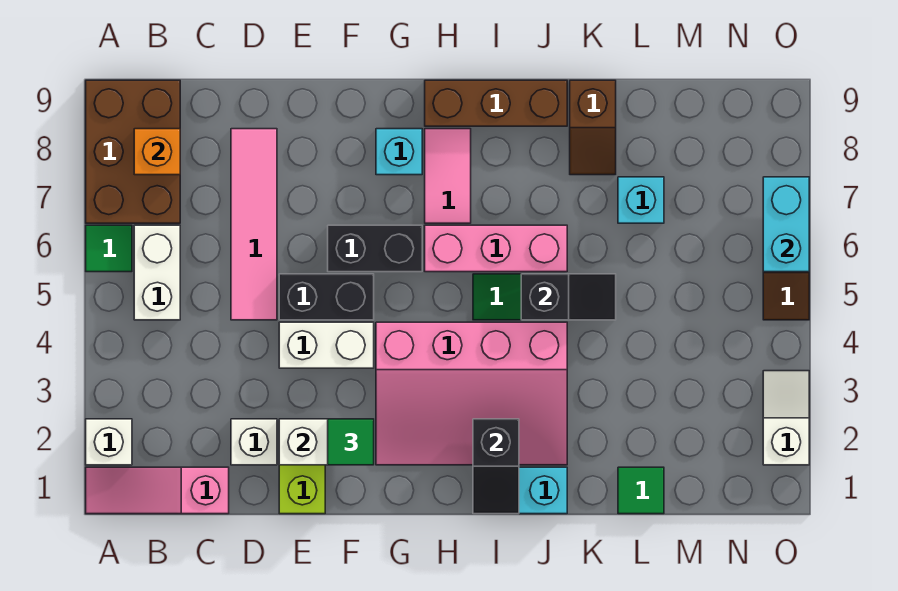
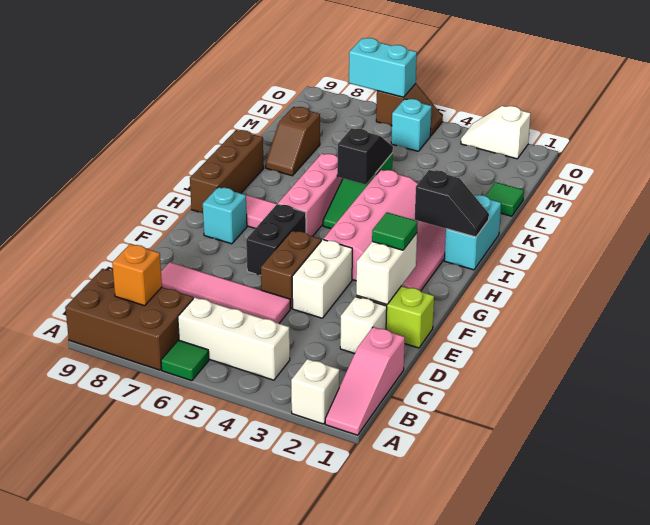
white brick B5:B6 level 1 -> white brick B4:B6 level 1
black brick E5:F5 level 1 -> brown brick E5:F5 level 1
brown slope K8:K9 level 1 top 9 -> brown slope K8:L8 level 1 top L
cyan brick L7 level 1 -> cyan brick N5 level 1

